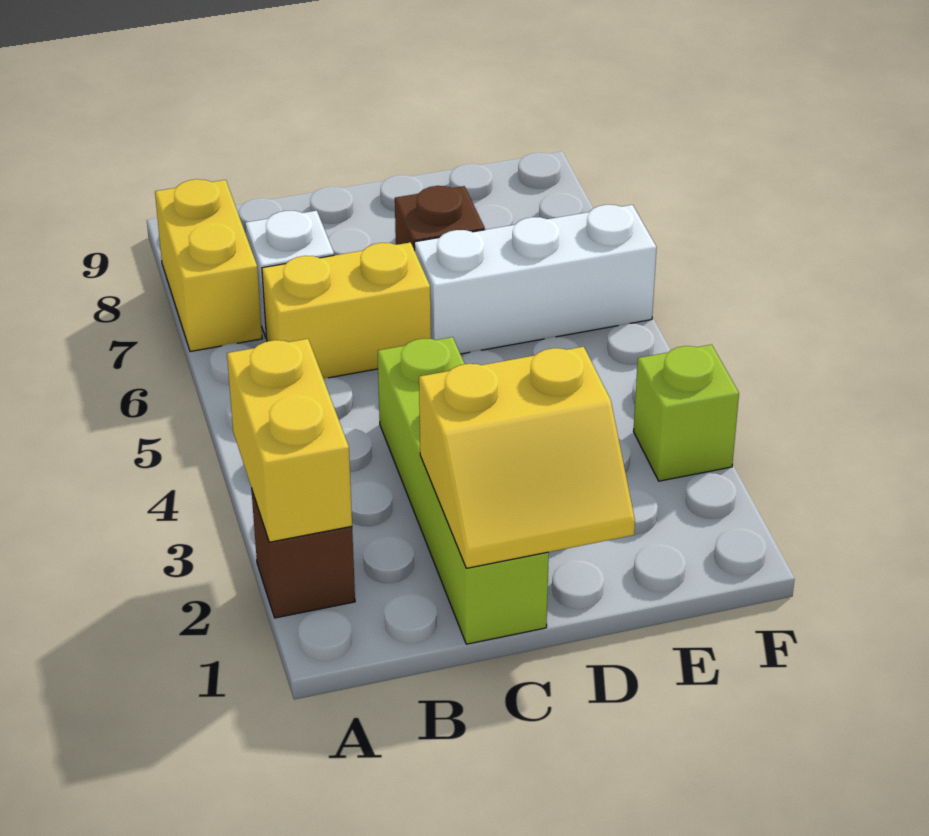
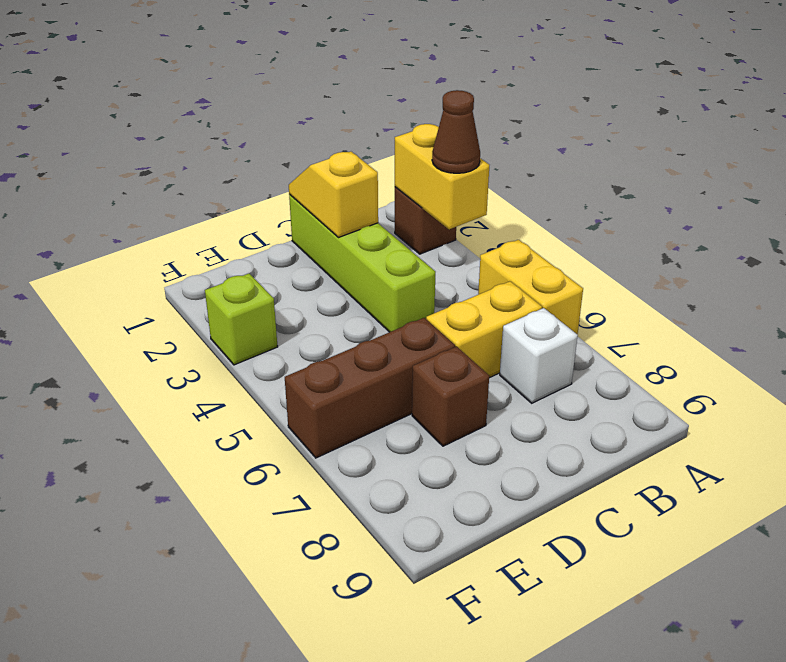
none -> brown cone A3 level 3
yellow brick A7:A8 level 1 -> yellow brick A5:A6 level 1
yellow slope C1:D2 level 2 top 2 -> yellow slope C1:C2 level 2 top 2
white brick D6:F6 level 1 -> brown brick D6:F6 level 1

